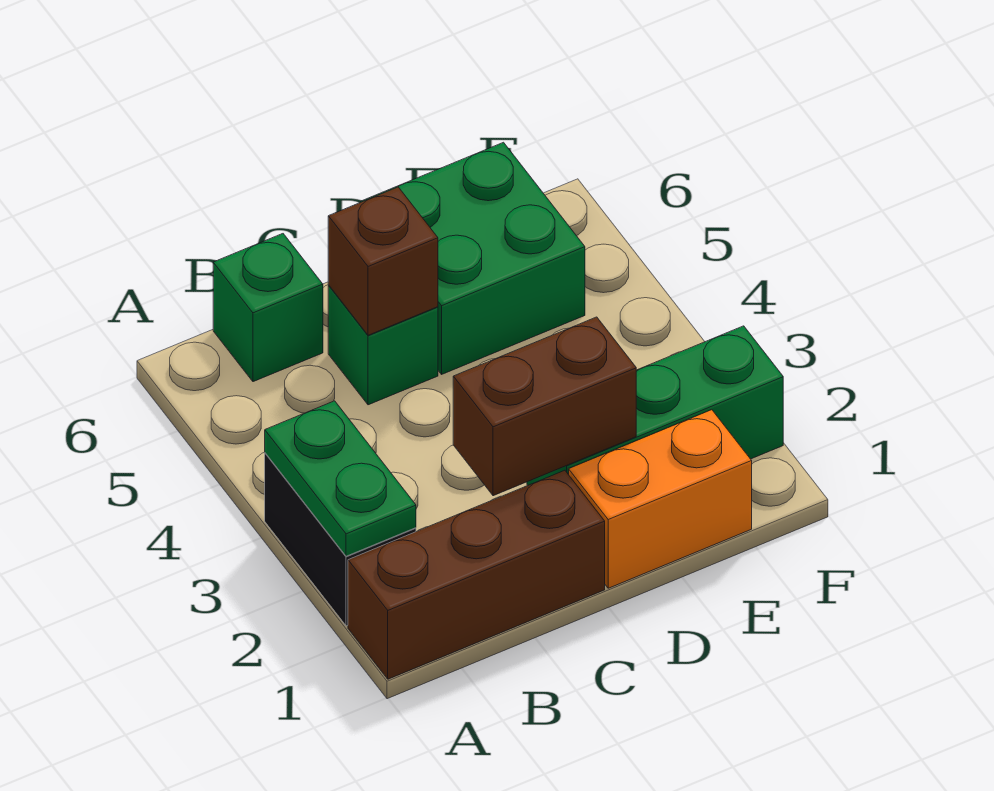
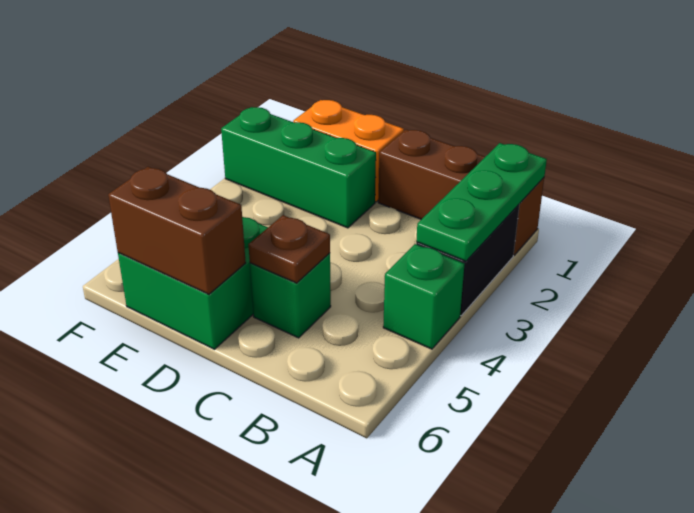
green plate A2:A3 level 2 -> green plate A1:A3 level 2
green brick B6 level 1 -> green brick A4 level 1
brown brick C2:D2 level 2 -> brown brick D6:E6 level 2
brown brick C5 level 2 -> brown plate C5 level 2

